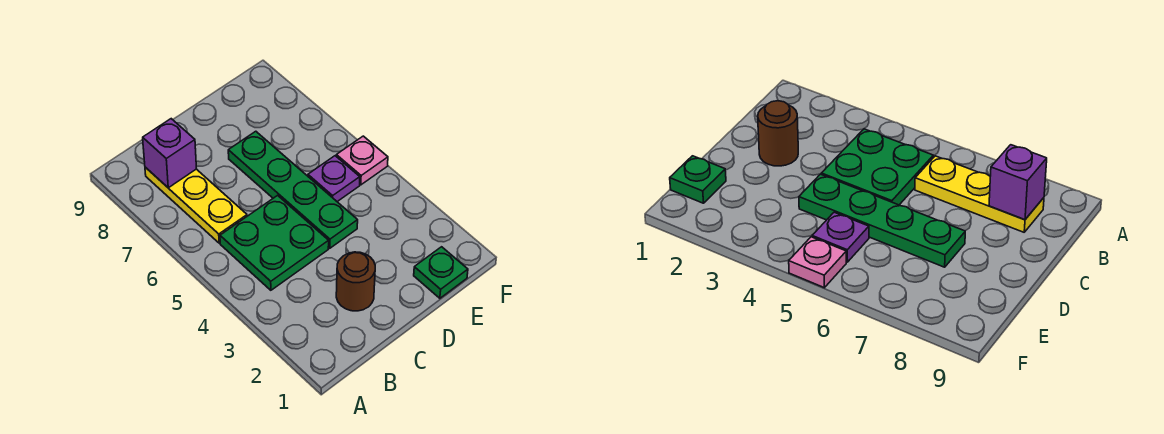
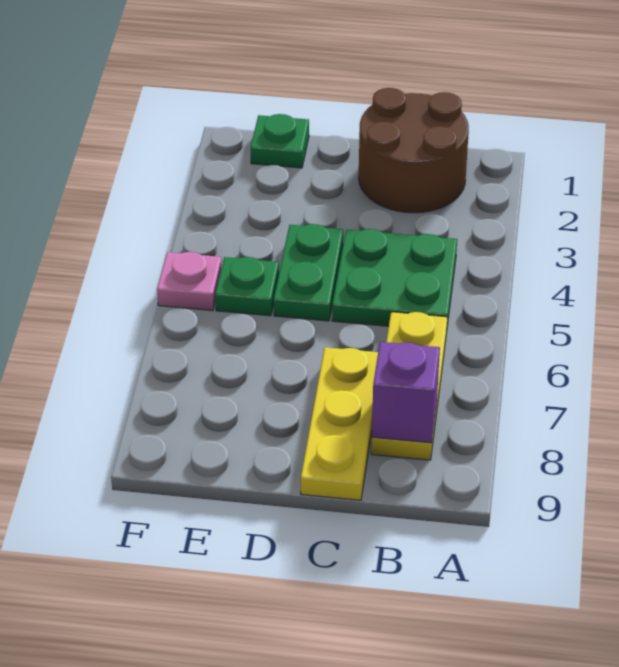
brown round brick C2 level 1 -> brown round brick B1:C2 level 1
none -> yellow plate C7:C9 level 1
green plate D4:D7 level 1 -> green plate D4:D5 level 1
purple plate E5 level 1 -> green plate E5 level 1

